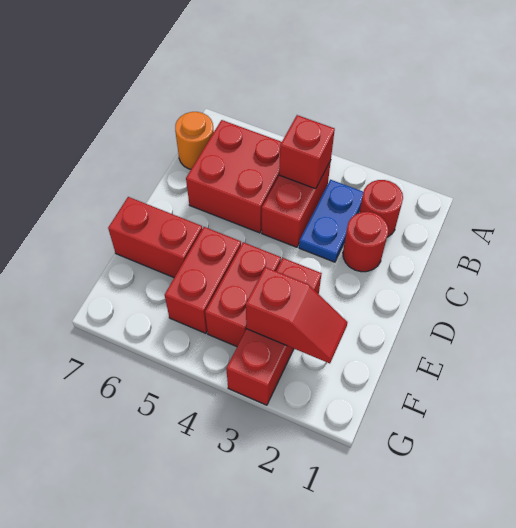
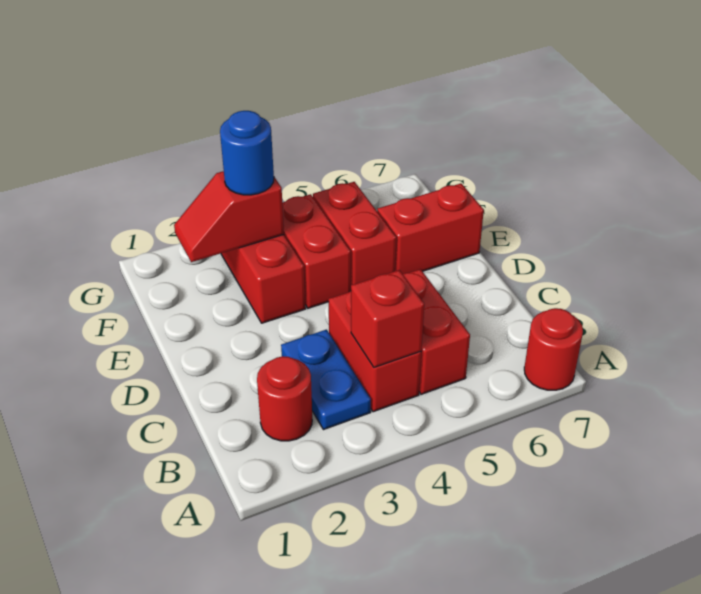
red brick B5:C6 level 1 -> red brick B5:C5 level 1
orange round brick B7 level 1 -> none
red round brick C2 level 1 -> red round brick A7 level 1
none -> blue round brick F3 level 3

